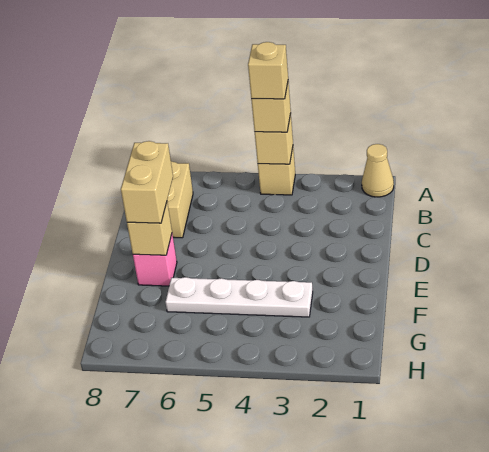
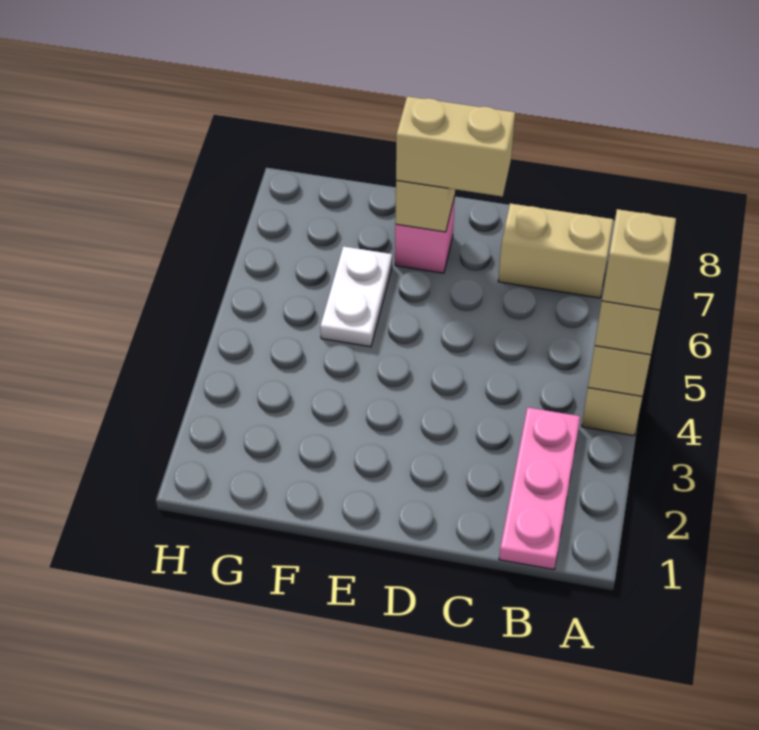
tan cone A1 level 1 -> none
none -> pink plate B1:B3 level 1
white plate F3:F6 level 1 -> white plate F5:F6 level 1

